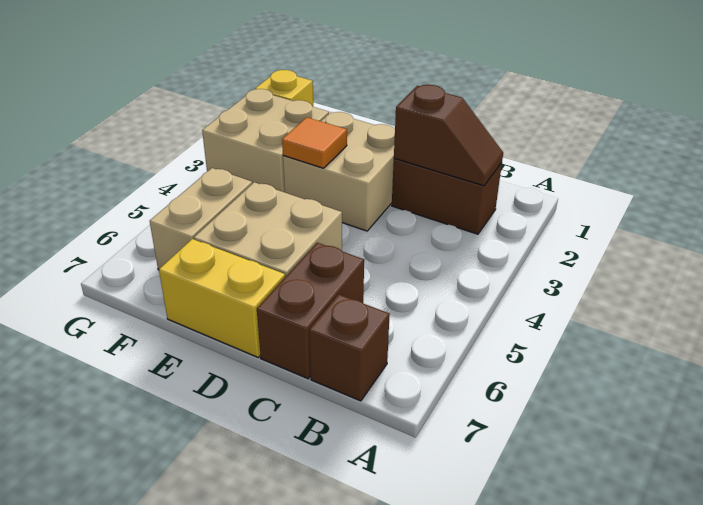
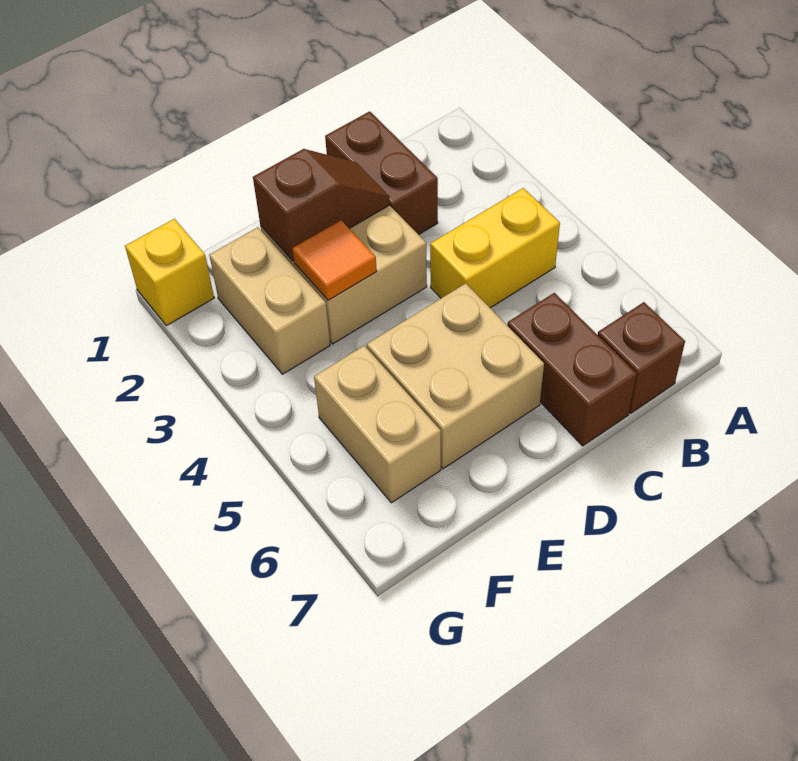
brown brick B2:C2 level 1 -> brown brick C1:C2 level 1
brown slope B2:C2 level 2 top C -> brown slope D2:E2 level 2 top E
yellow brick D7:E7 level 1 -> yellow brick B4:C4 level 1
tan brick F2:G3 level 1 -> tan brick F2:F3 level 1

